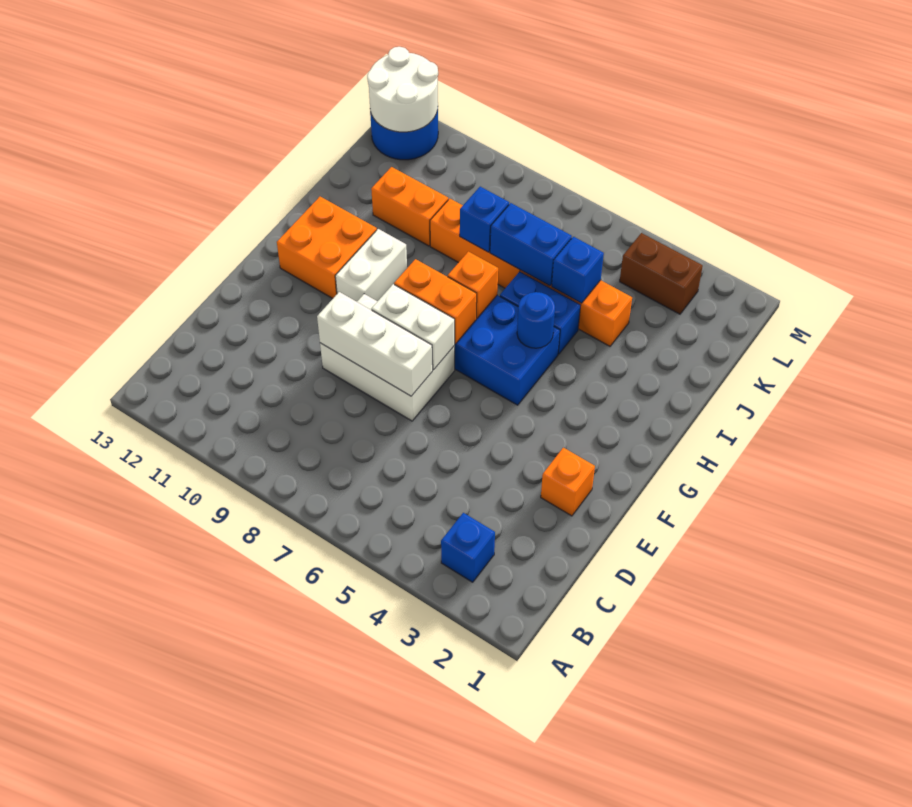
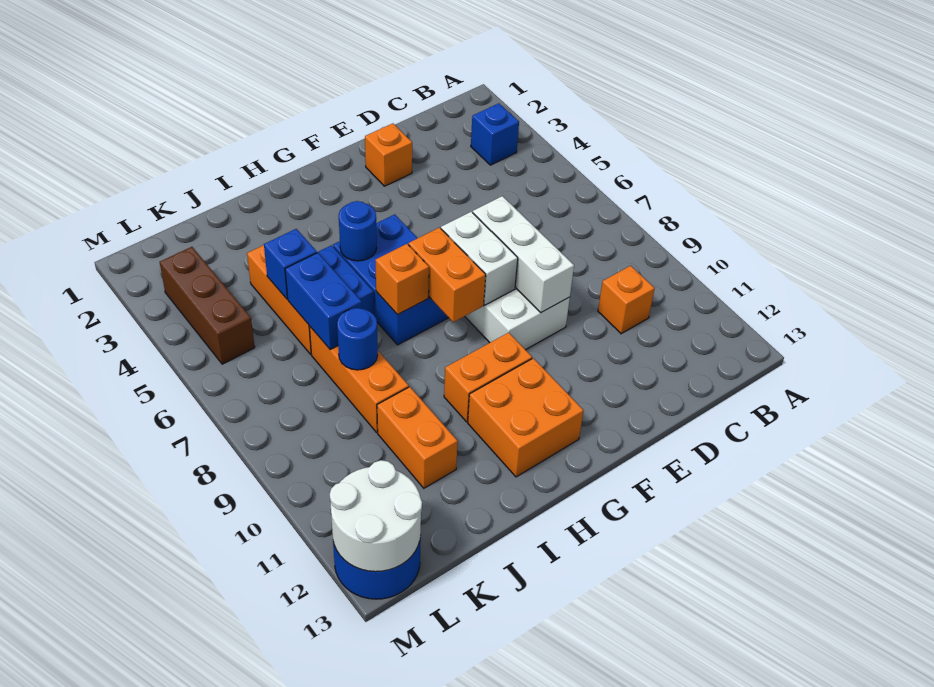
none -> orange brick C10 level 1
white brick G10:H10 level 1 -> orange brick G10:H10 level 1
blue brick J8 level 2 -> blue round brick J8 level 2
brown brick L3:L4 level 1 -> brown brick L3:L5 level 1

